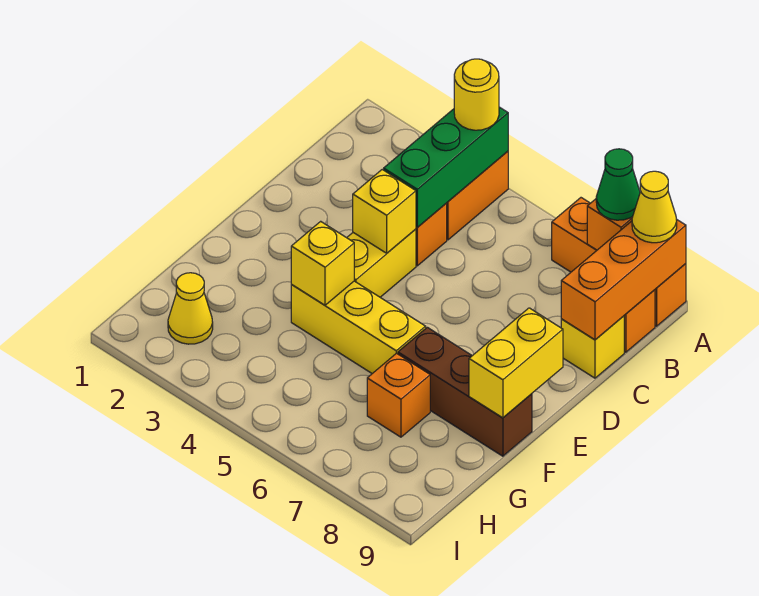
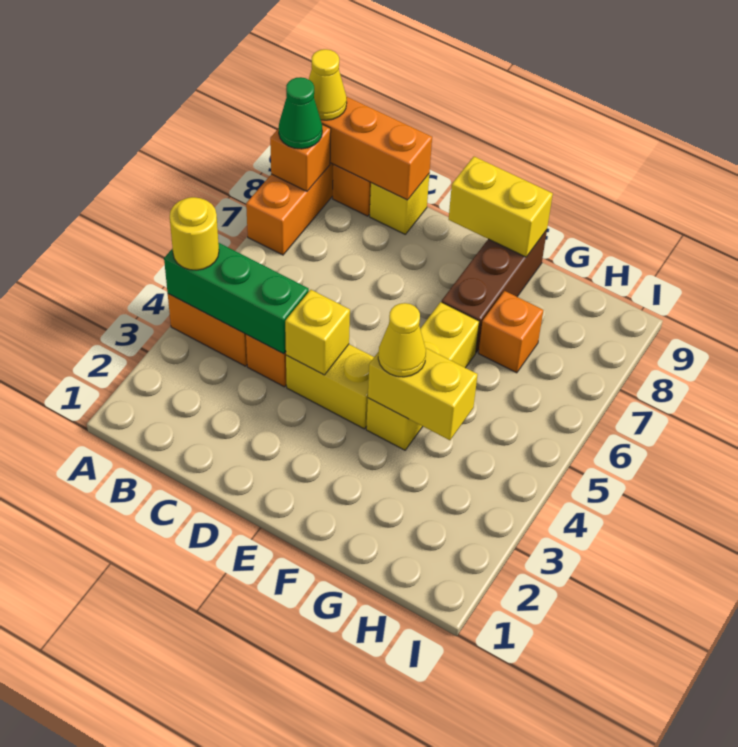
yellow brick F4 level 2 -> yellow brick F4:G4 level 2
yellow cone H2 level 1 -> yellow cone F4 level 3

